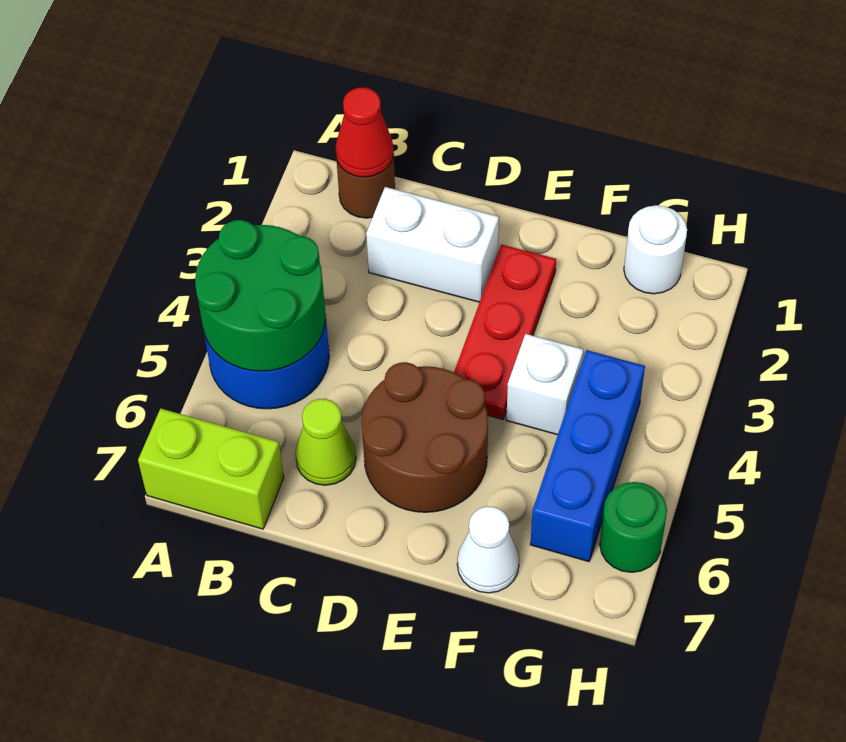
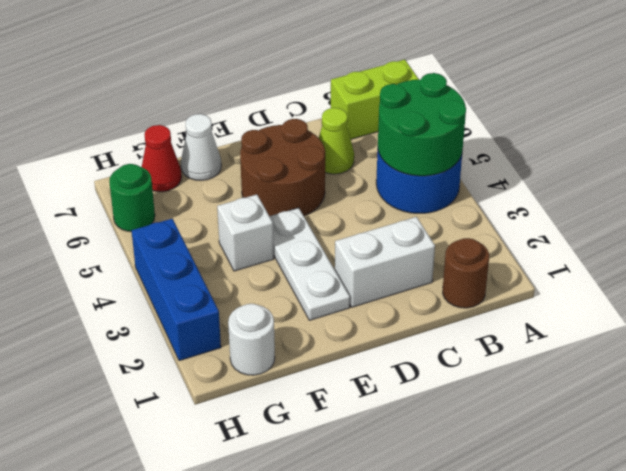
red cone B1 level 2 -> red cone G7 level 1
red plate E2:E4 level 1 -> white plate E2:E4 level 1
blue brick G4:G6 level 1 -> blue brick H2:H4 level 1

